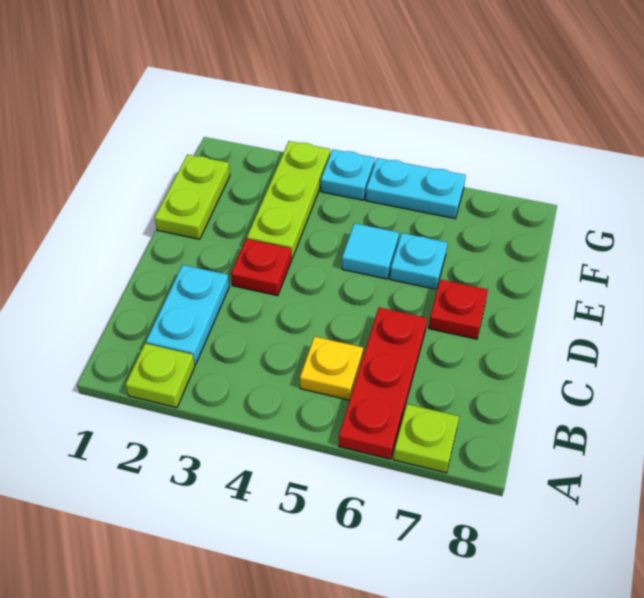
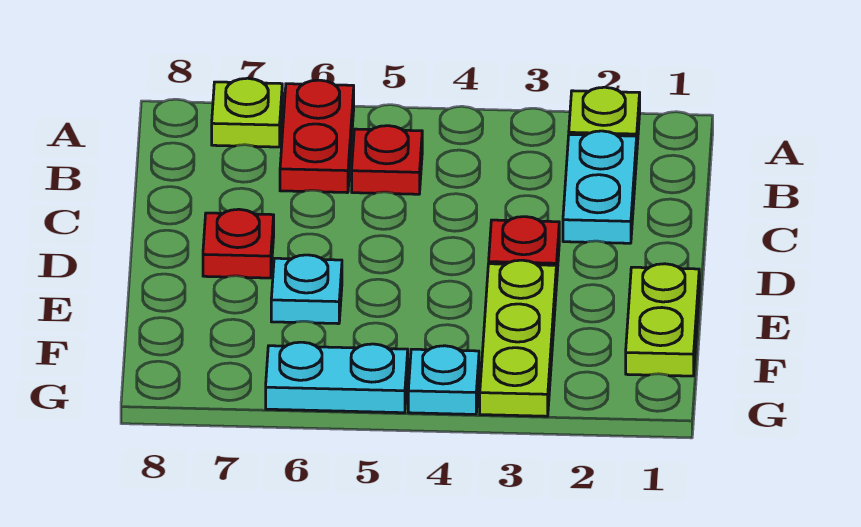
red plate A6:C6 level 1 -> red plate A6:B6 level 1
yellow plate B5 level 1 -> red plate B5 level 1
cyan tile E5 level 1 -> none

